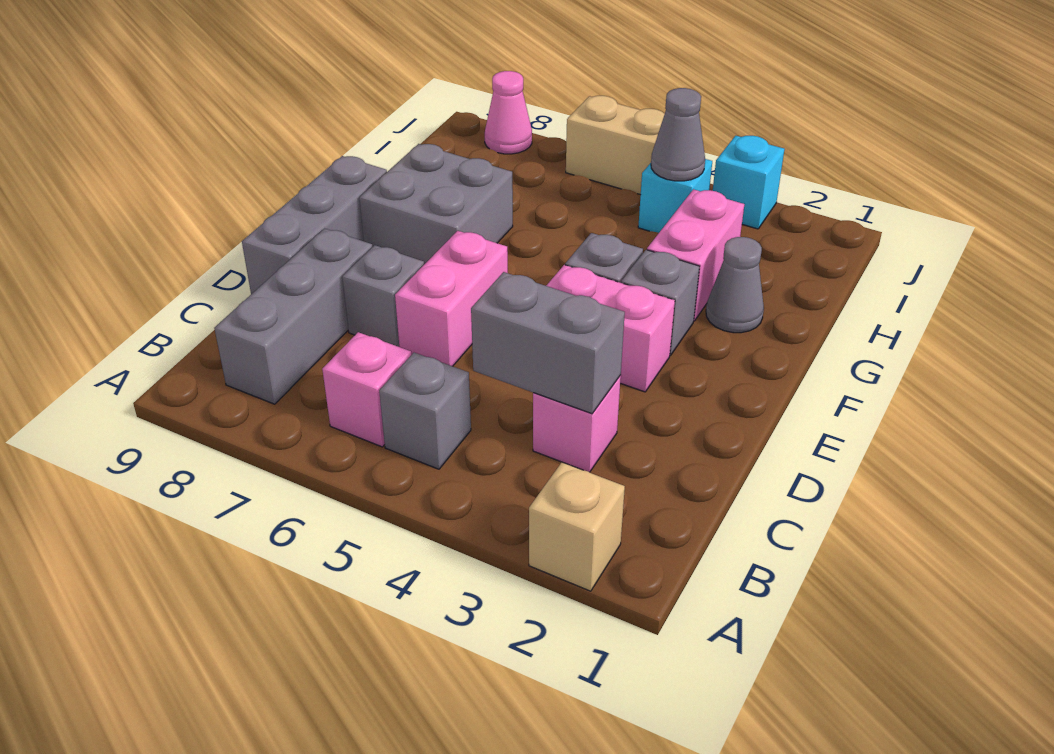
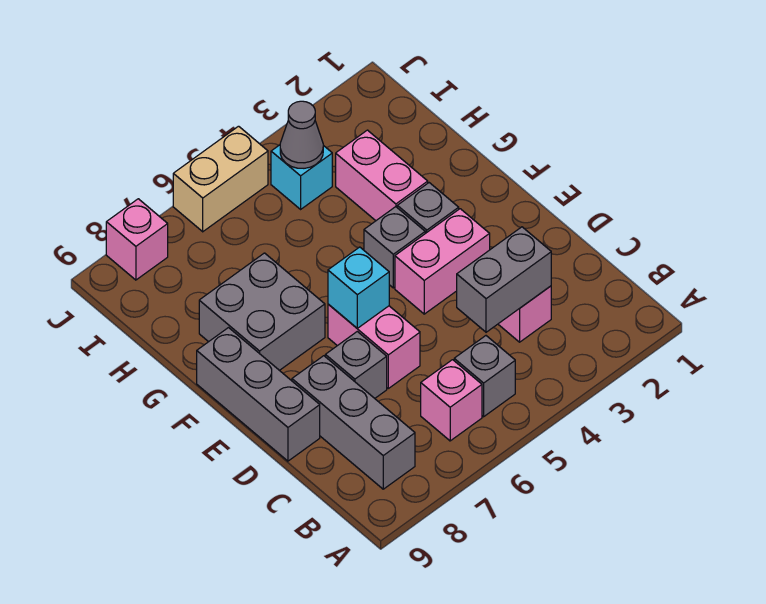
tan brick A2 level 1 -> none
grey cone G2 level 1 -> none
cyan brick J3 level 1 -> cyan brick E6 level 2
pink cone J8 level 1 -> pink brick J8 level 1

